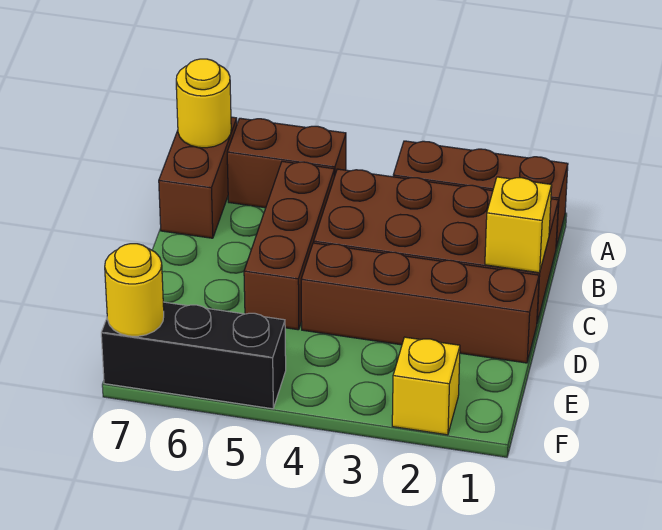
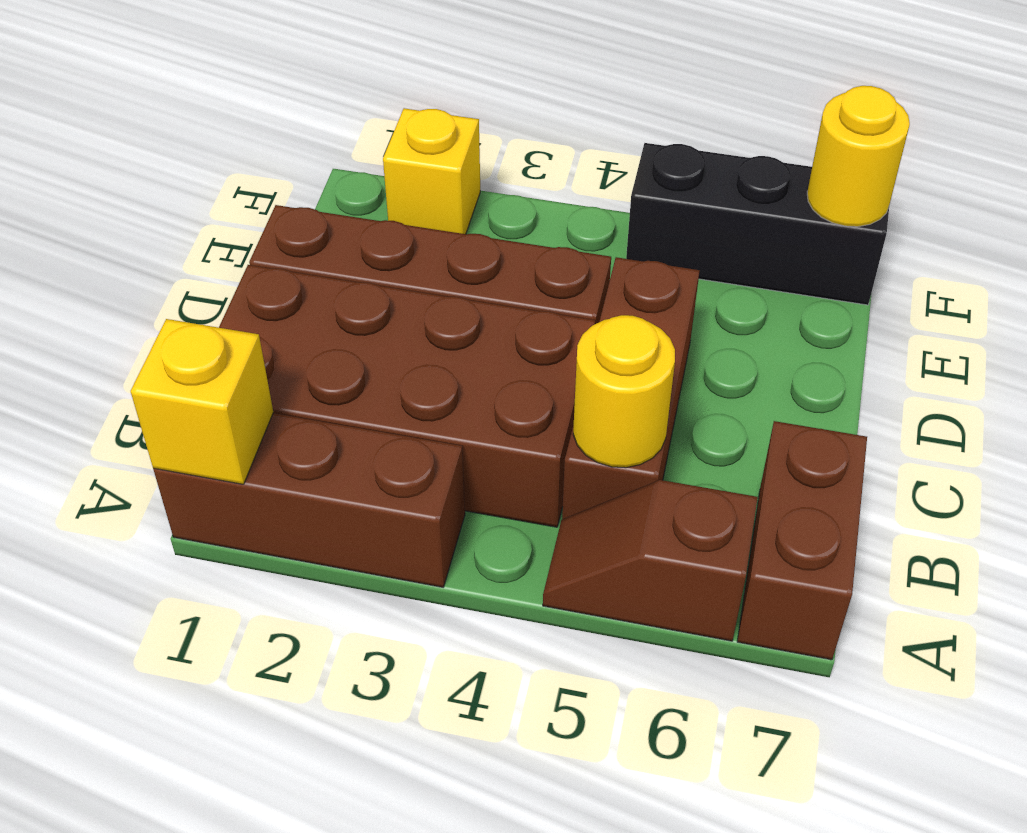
brown brick A5:A6 level 1 -> brown slope A5:A6 level 1 top 6
yellow round brick A7 level 2 -> yellow round brick B5 level 2
yellow brick C1 level 2 -> yellow brick A1 level 2

